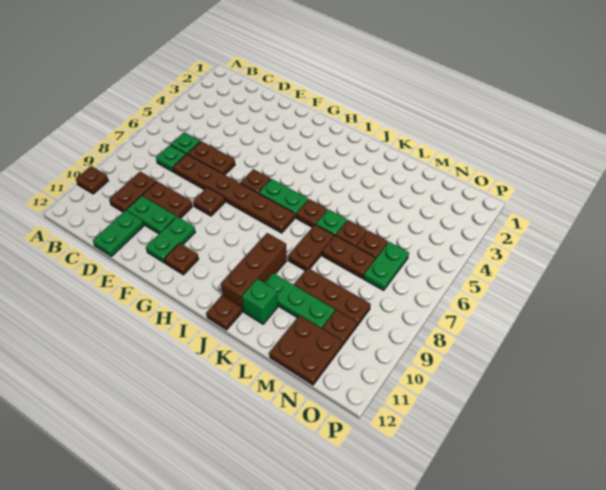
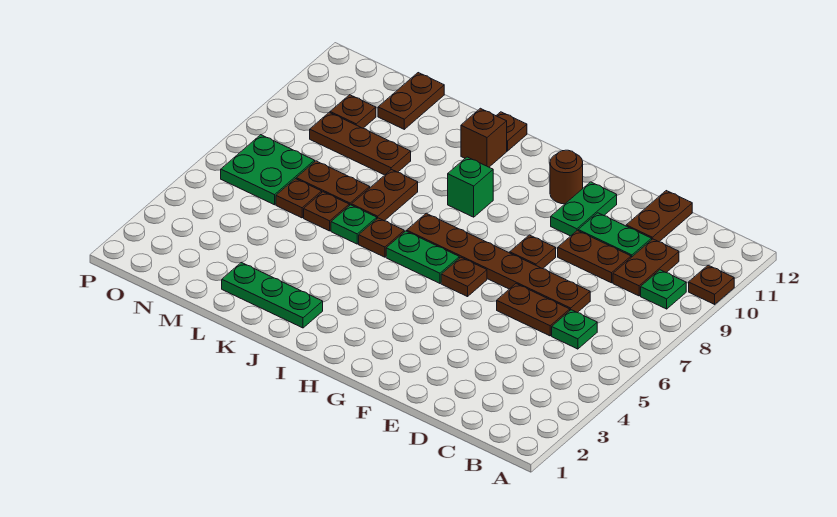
green plate C7 level 1 -> green plate B9 level 1
green plate D11:D12 level 1 -> brown plate D11:D12 level 1
brown plate G11 level 1 -> brown round brick G11 level 1
brown brick J9:J11 level 1 -> brown brick J11 level 1
green plate K10:M10 level 1 -> green plate J2:L2 level 1
green brick K11 level 1 -> green brick I9 level 1
brown plate M11:N12 level 1 -> brown plate M11:M12 level 1
green plate N6:N7 level 1 -> green plate N6:O7 level 1

